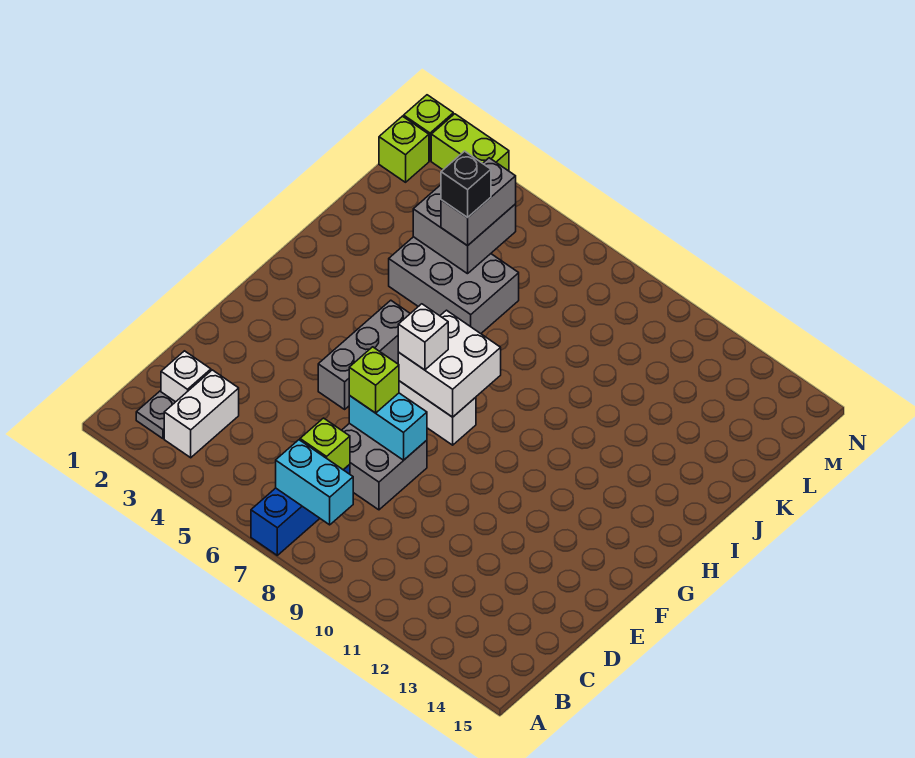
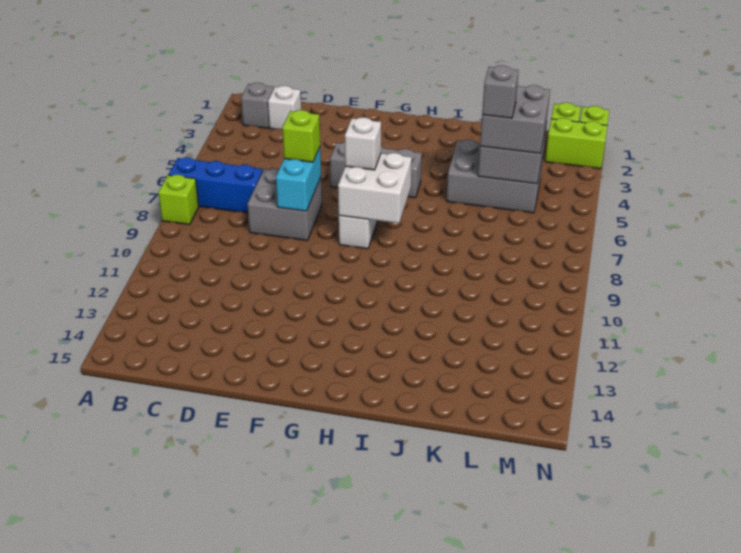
grey plate B2 level 1 -> grey brick B2 level 1
white brick B3:C3 level 1 -> none
cyan brick B7:B8 level 2 -> none
lime brick C7 level 2 -> lime brick A8 level 1
grey brick J4:K6 level 1 -> grey brick J4:L5 level 1
grey brick K5:L5 level 3 -> grey brick K4:L5 level 3
black brick K5 level 4 -> grey brick K5 level 4
lime brick N2:N3 level 1 -> lime brick M2:N2 level 1

